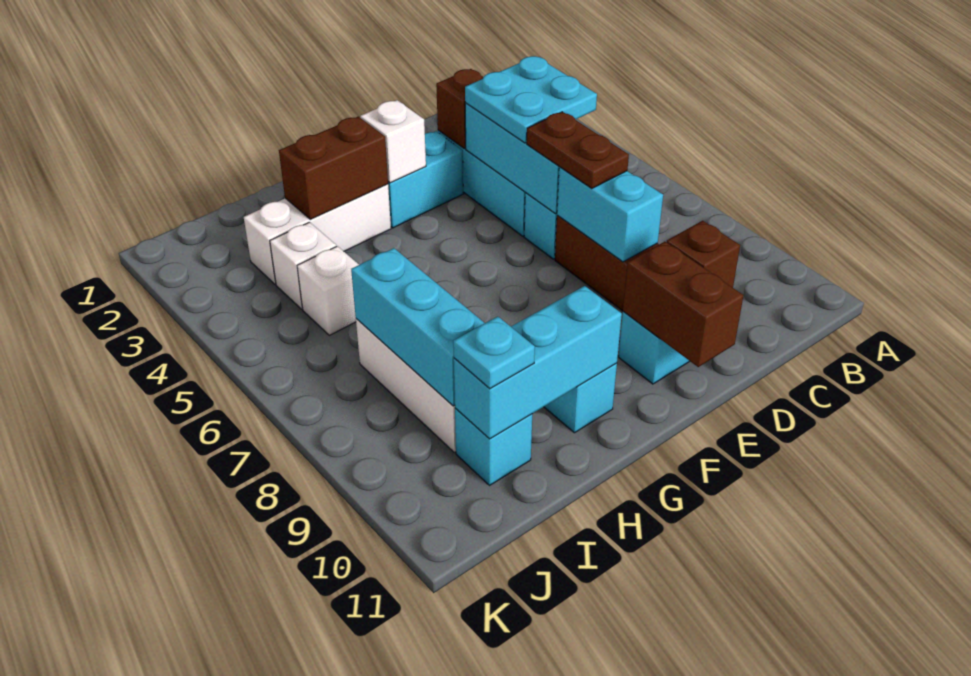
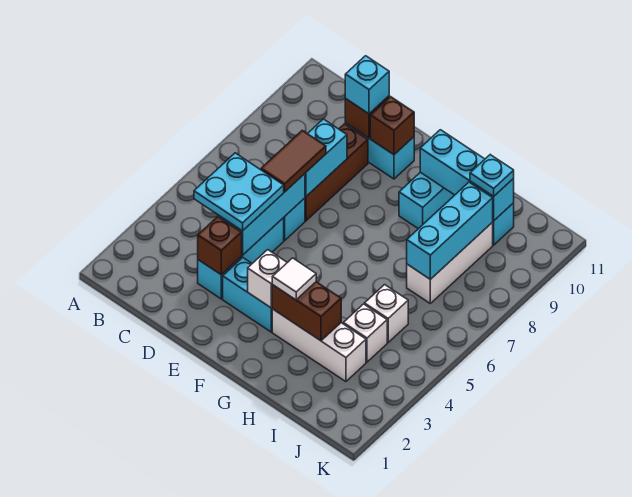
brown plate D6:D7 level 3 -> brown tile D6:D7 level 3
none -> cyan brick D10 level 3
brown brick E10:E11 level 2 -> brown brick E10 level 2
none -> white tile G3 level 3

